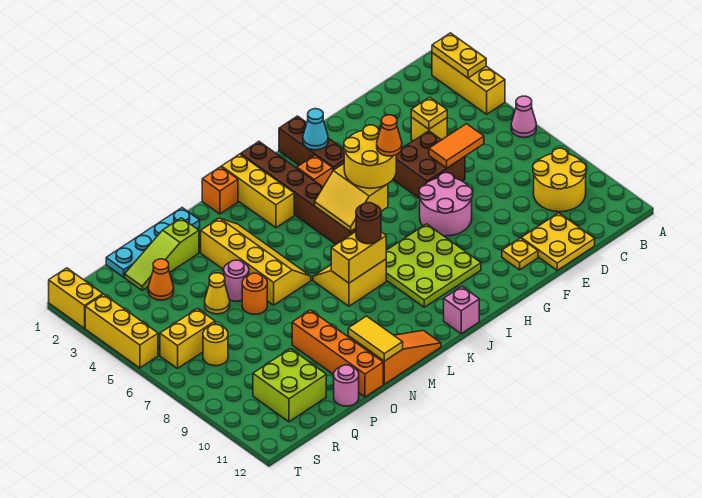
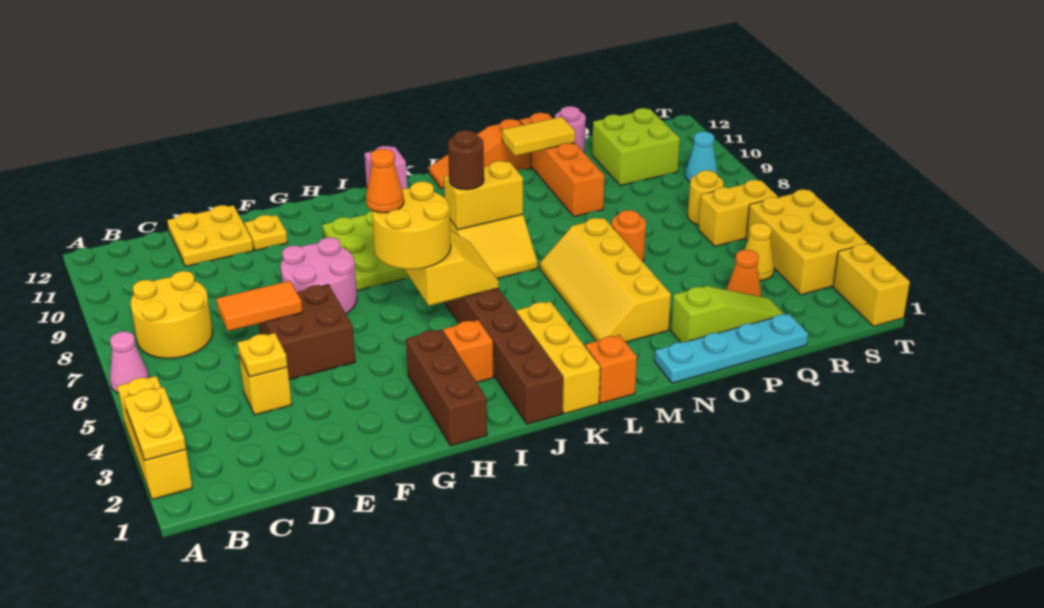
yellow round brick B9:C10 level 1 -> yellow round brick B7:C8 level 1
cyan cone H2 level 2 -> cyan cone S9 level 1
yellow tile N11:N12 level 2 -> yellow tile N11:O11 level 2
pink round brick O5 level 1 -> none
yellow cone P5 level 1 -> yellow cone R4 level 1
yellow brick T3:T5 level 1 -> yellow brick S3:T5 level 1

